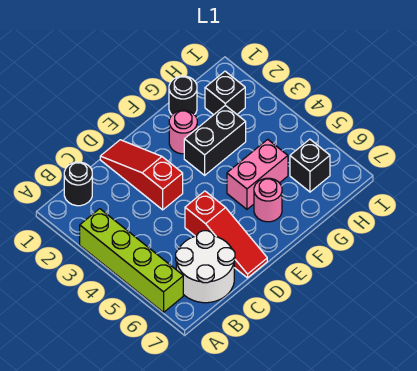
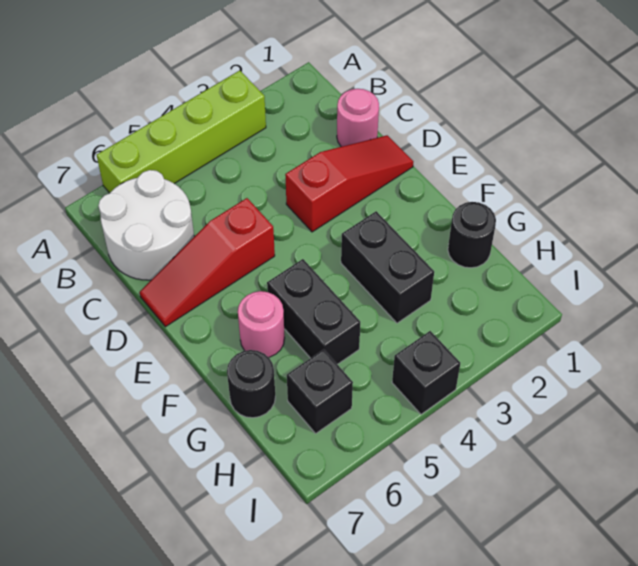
black round brick B1 level 1 -> black round brick G7 level 1
pink round brick F2 level 1 -> pink round brick C1 level 1
pink brick F5:G5 level 1 -> black brick F5:G5 level 1
black brick H2 level 1 -> black brick I4 level 1

